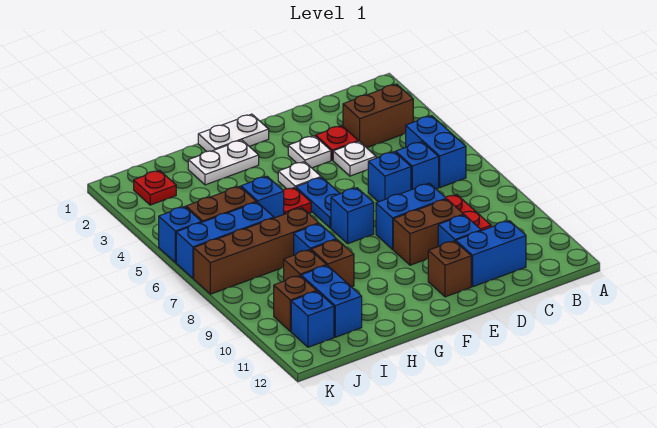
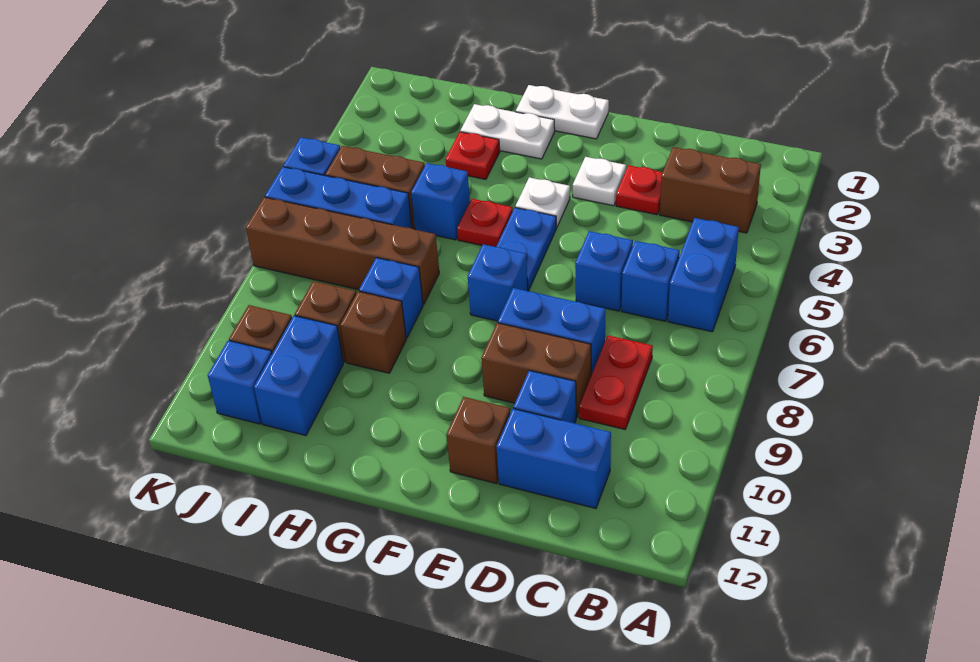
white plate D4 level 1 -> none
red plate J2 level 1 -> red plate H3 level 1

